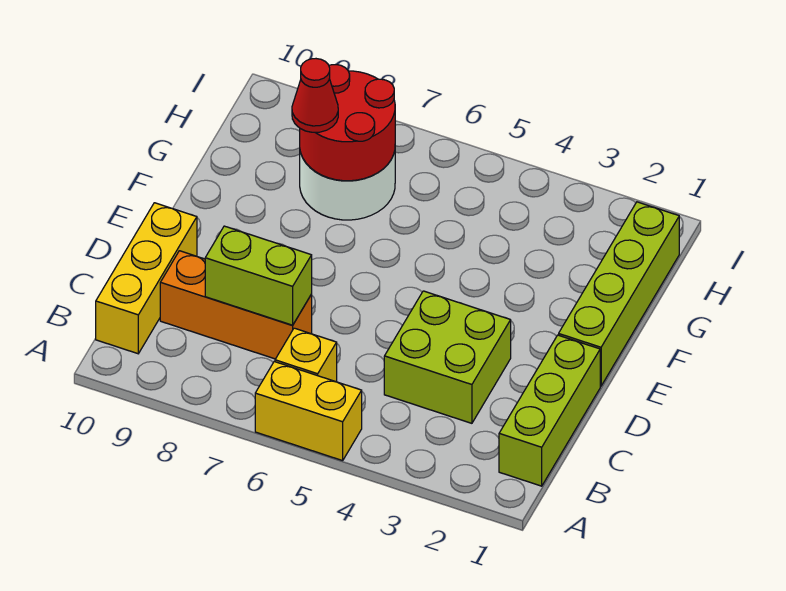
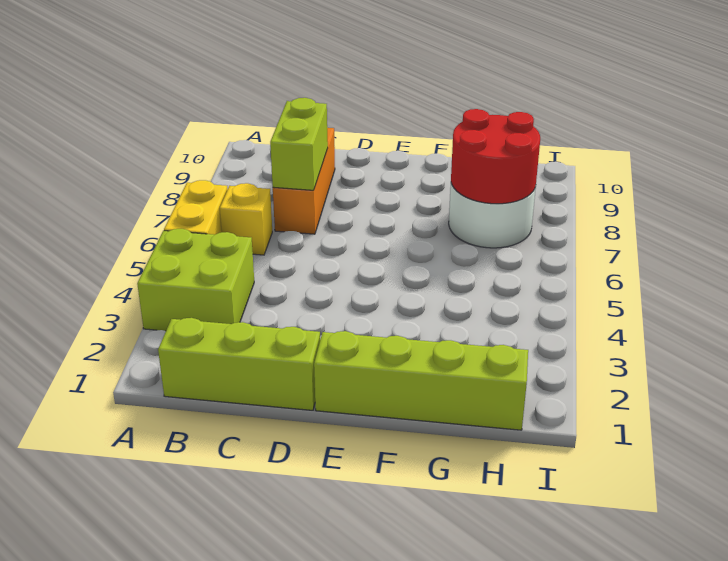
yellow brick B10:D10 level 1 -> none
lime brick C3:D4 level 1 -> lime brick A3:B4 level 1
red cone G8 level 3 -> none

